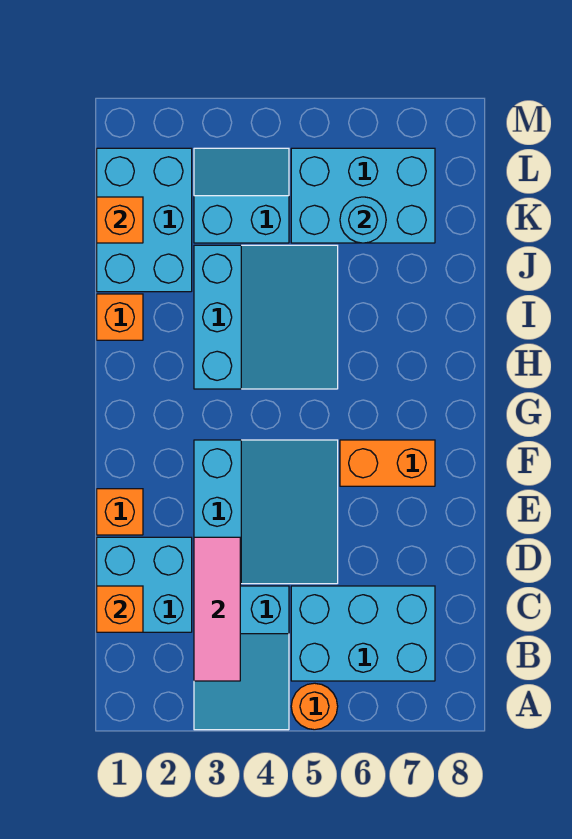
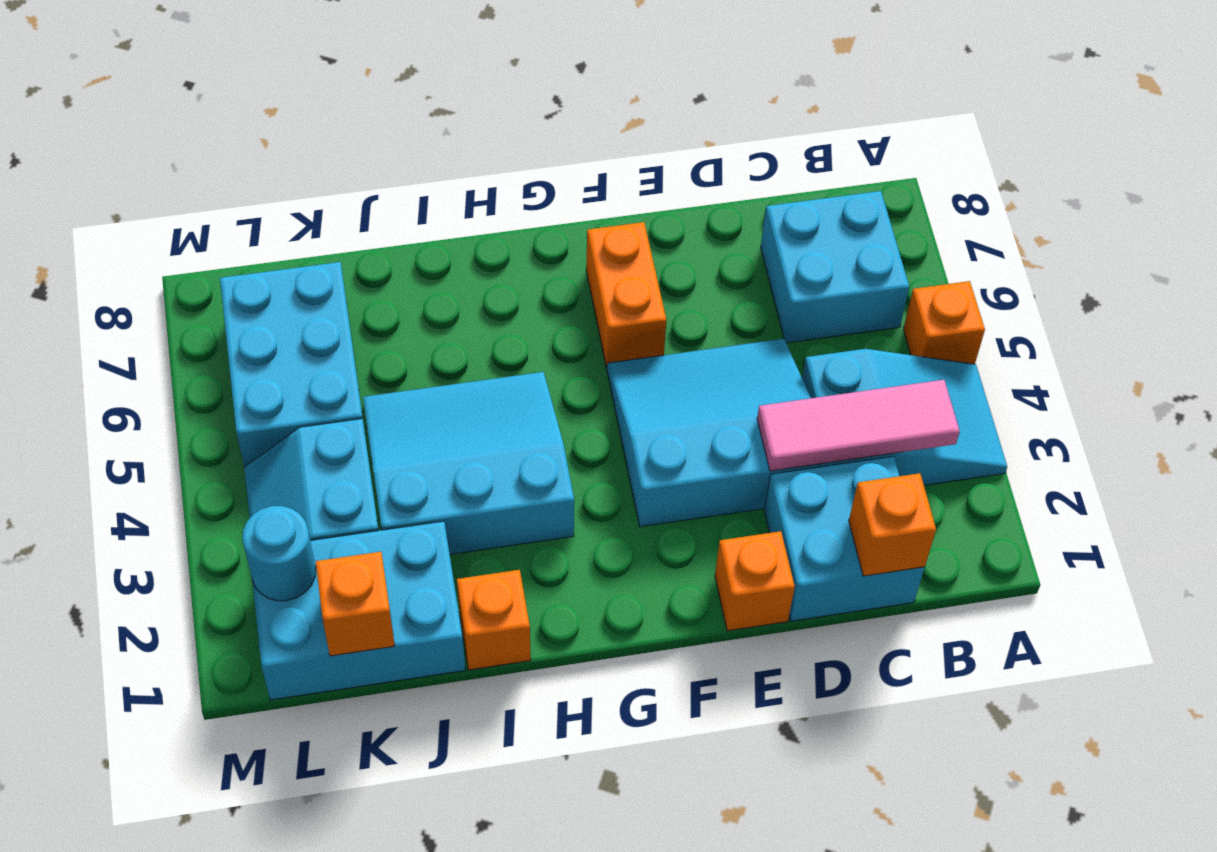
orange round brick A5 level 1 -> orange brick A5 level 1
cyan brick B5:C7 level 1 -> cyan brick B6:C7 level 1
cyan round brick K6 level 2 -> cyan round brick L2 level 2

